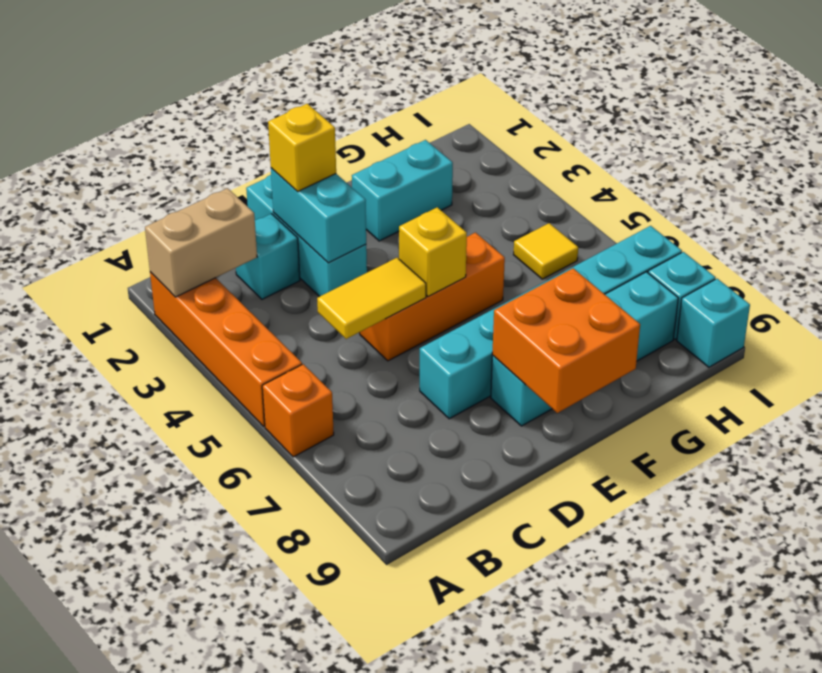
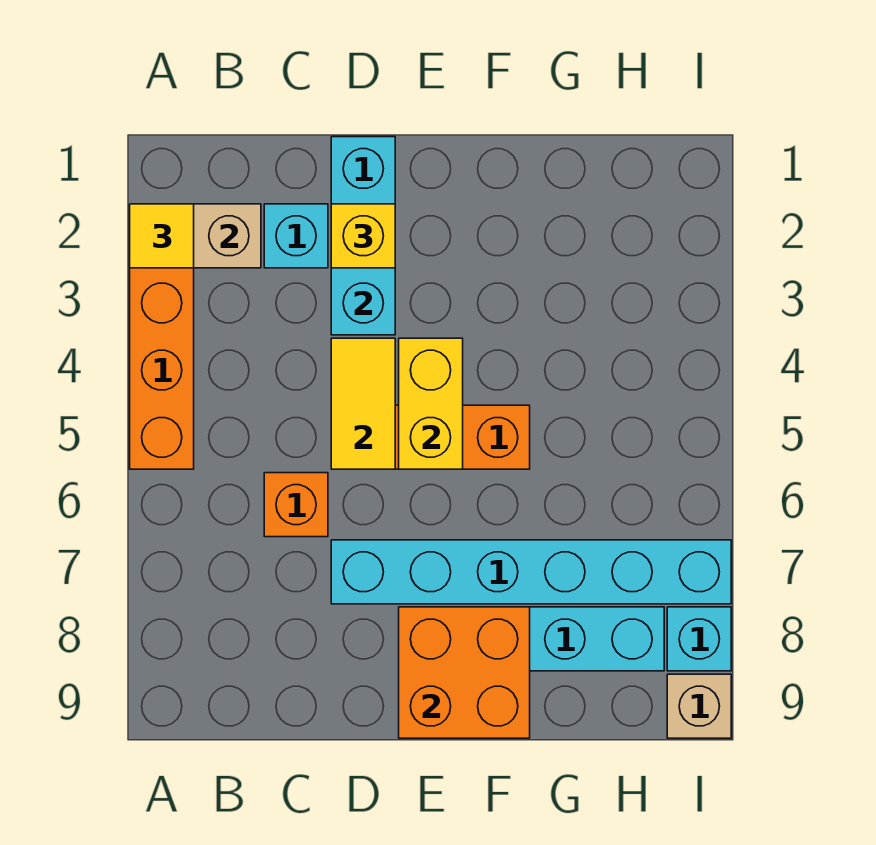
orange brick A6 level 1 -> orange brick C6 level 1
yellow tile C5:D5 level 2 -> yellow tile D4:D5 level 2
yellow brick E5 level 2 -> yellow brick E4:E5 level 2
cyan brick F2:G2 level 1 -> none
yellow tile H5 level 1 -> yellow tile A2 level 3
cyan brick I9 level 1 -> tan brick I9 level 1

